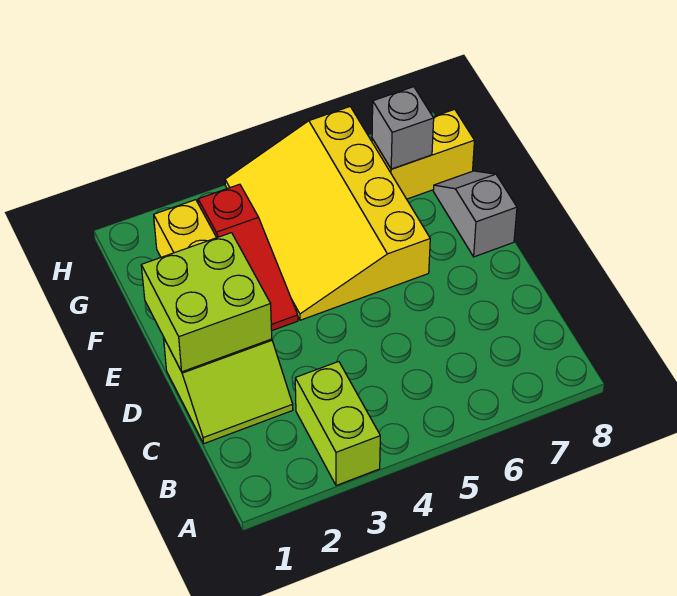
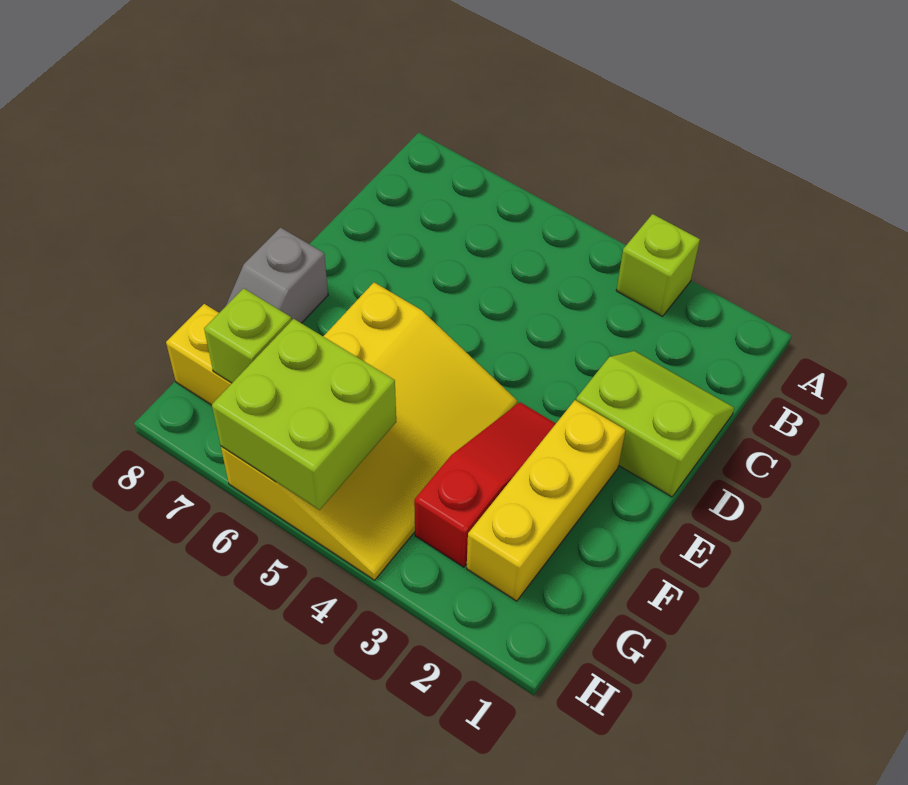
lime brick A3:B3 level 1 -> lime brick A3 level 1
lime brick D1:E2 level 2 -> lime brick G5:H6 level 2
grey brick G7 level 2 -> lime brick G7 level 2

